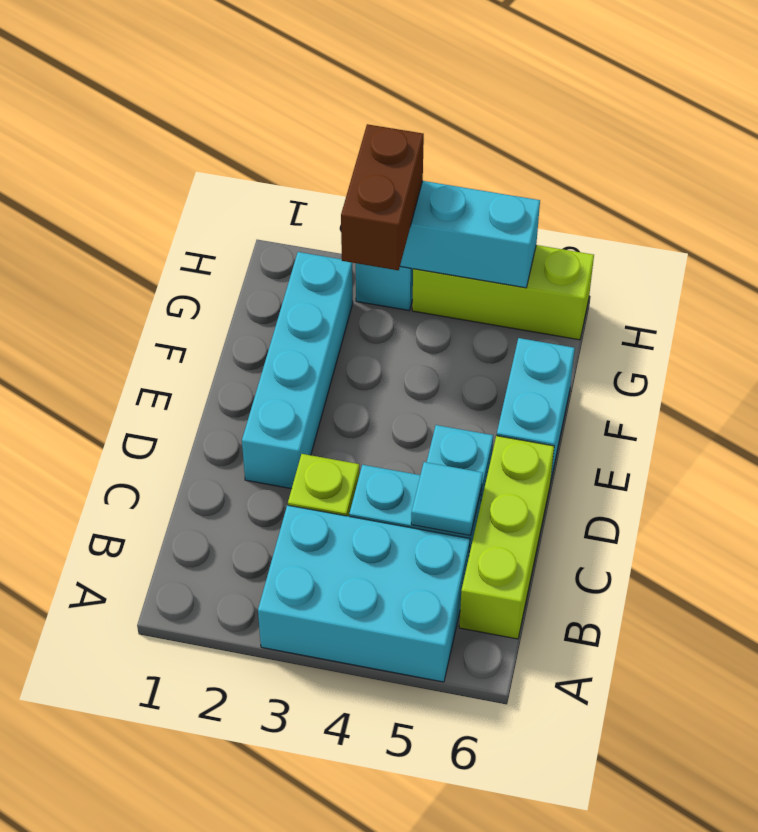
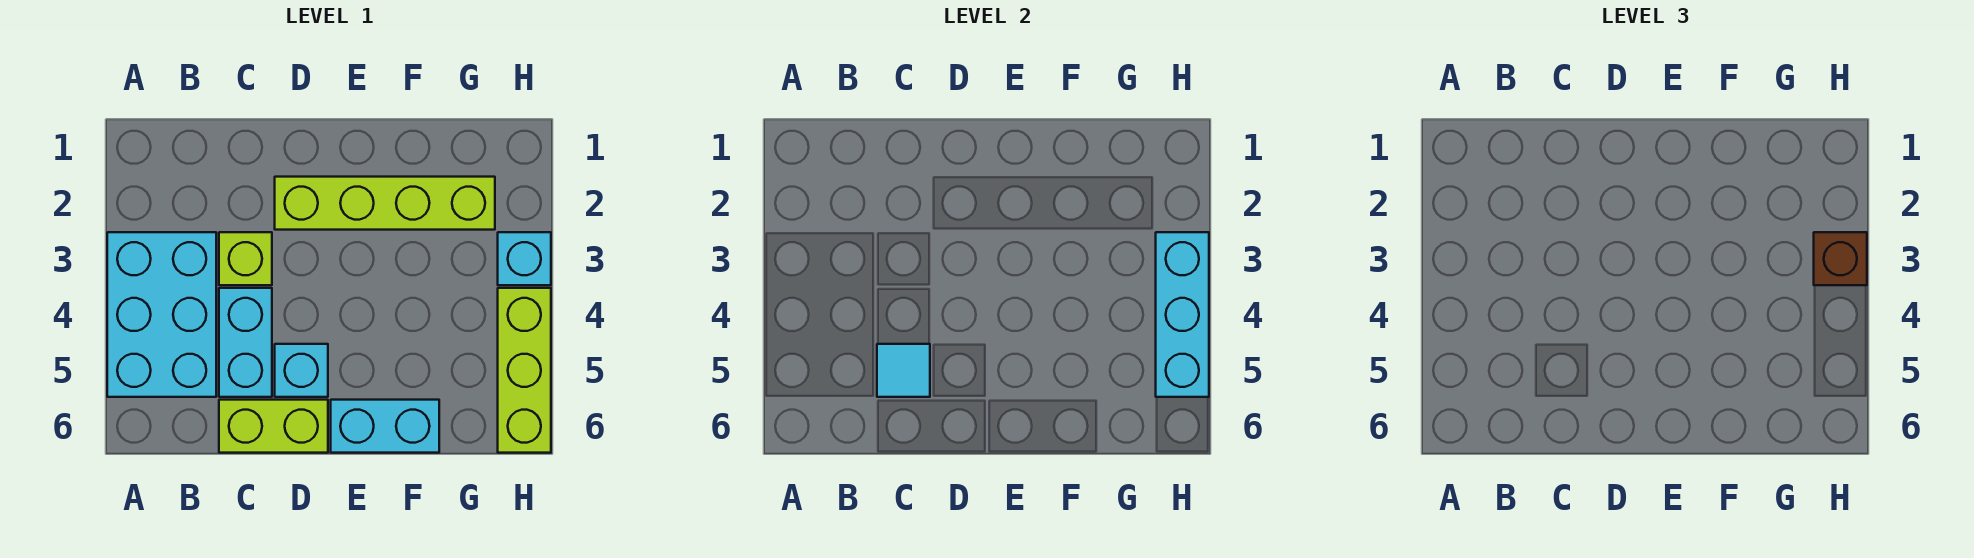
lime brick B6:D6 level 1 -> lime brick C6:D6 level 1
cyan brick D2:G2 level 1 -> lime brick D2:G2 level 1
brown brick G3:H3 level 3 -> brown brick H3 level 3

